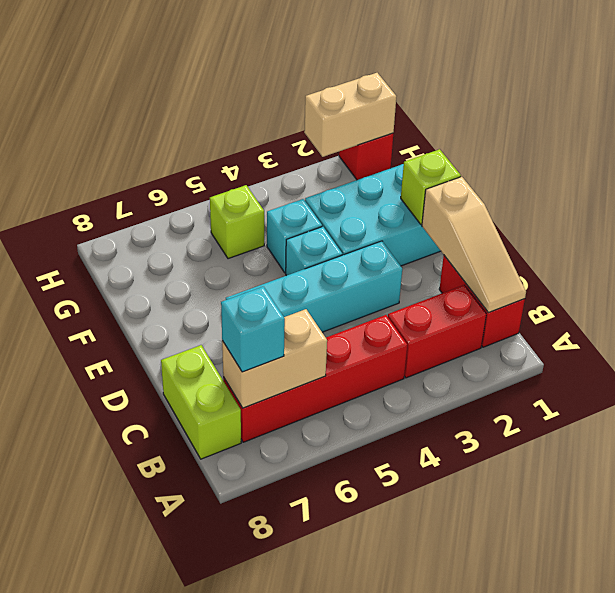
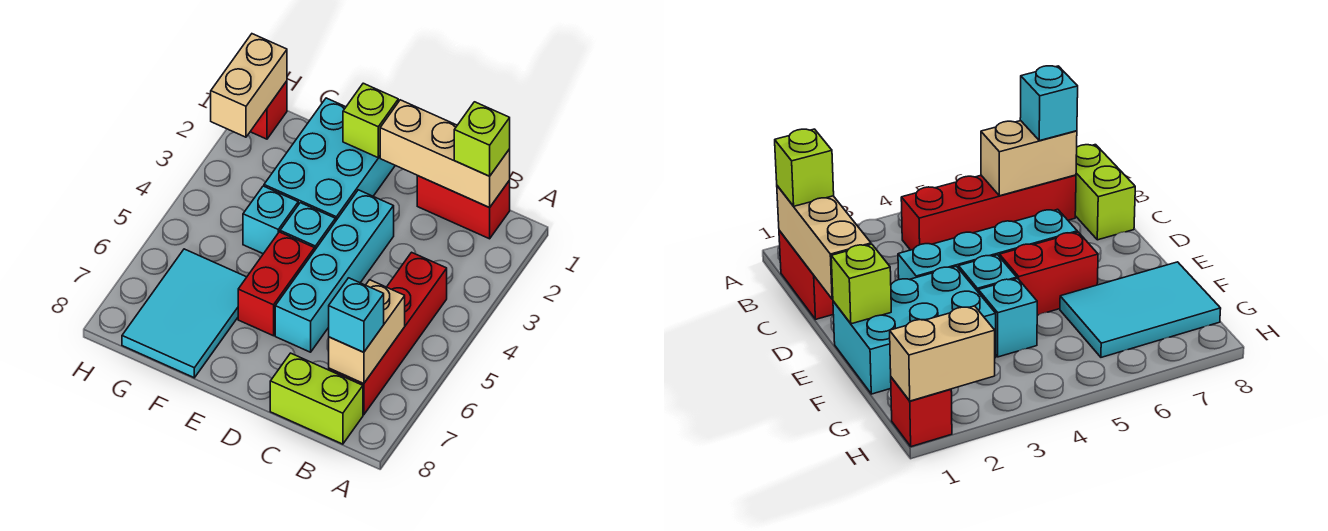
tan slope B1:D1 level 2 top D -> tan brick B1:D1 level 2
red brick B2:B3 level 1 -> red brick E5:E6 level 1
none -> cyan tile F6:G8 level 1
lime brick G5 level 1 -> lime brick B1 level 3

